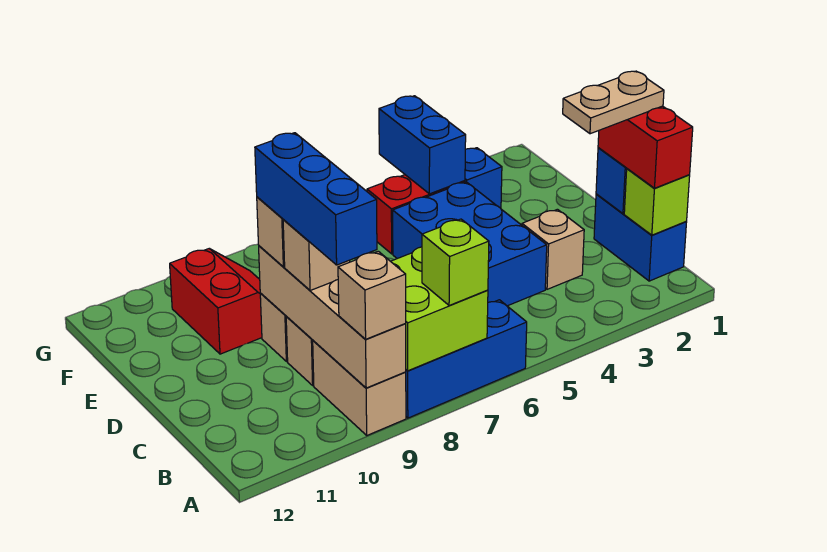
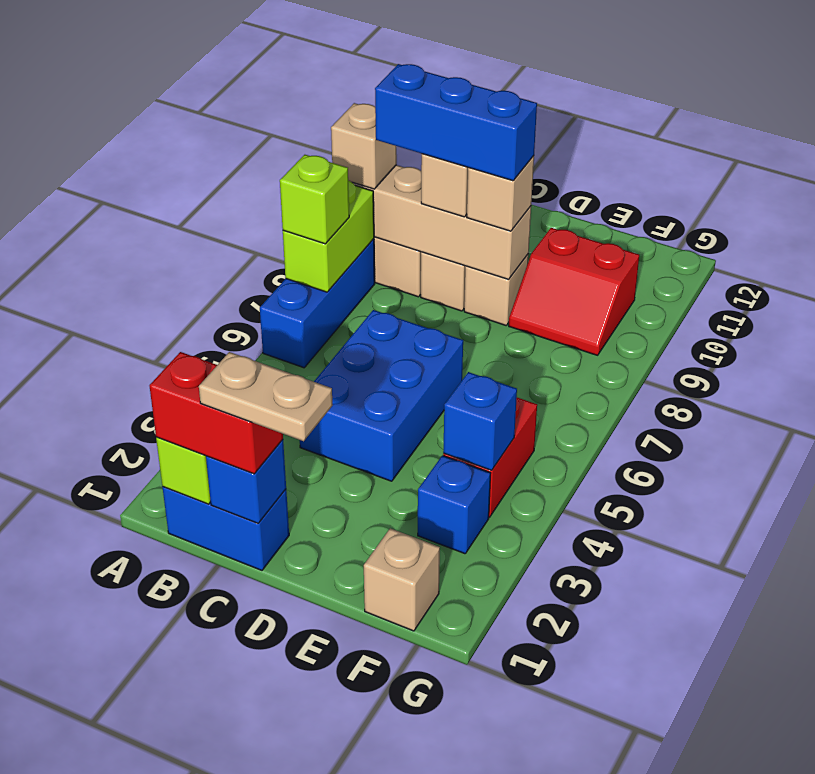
lime brick A7:B8 level 2 -> lime brick A7:A8 level 2
tan plate C1:C2 level 4 -> tan plate C1:D1 level 4
tan brick C3 level 1 -> tan brick F1 level 1
blue brick C4:E5 level 1 -> blue brick C4:D6 level 1
blue brick F4:G4 level 2 -> blue brick F4 level 2

